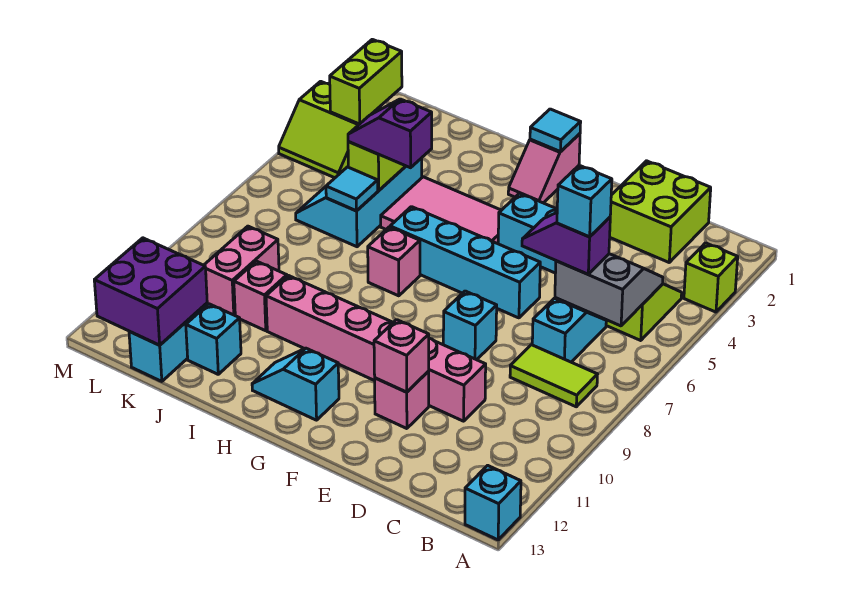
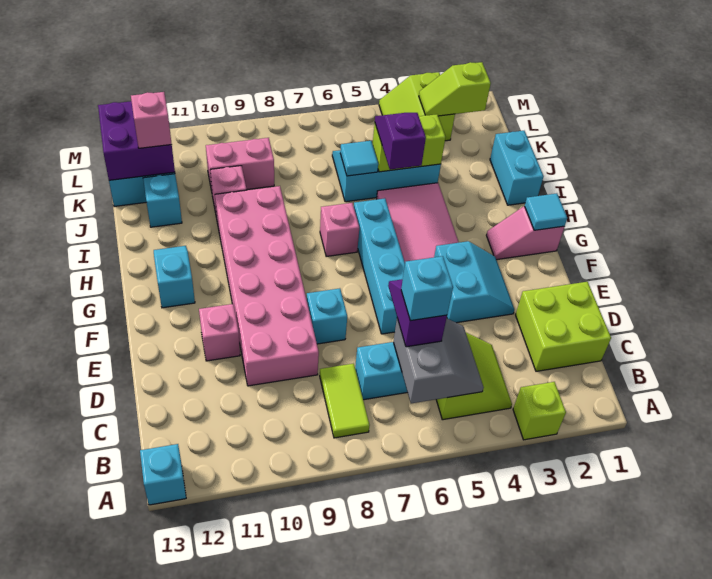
pink brick D10:I10 level 1 -> pink brick D9:I10 level 1
pink brick E11 level 2 -> pink brick K12 level 3
none -> cyan brick I1:J1 level 1
lime brick L2:L3 level 2 -> lime slope L2:L3 level 2 top 2

